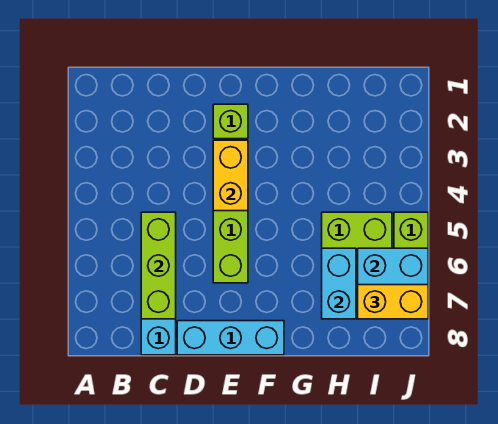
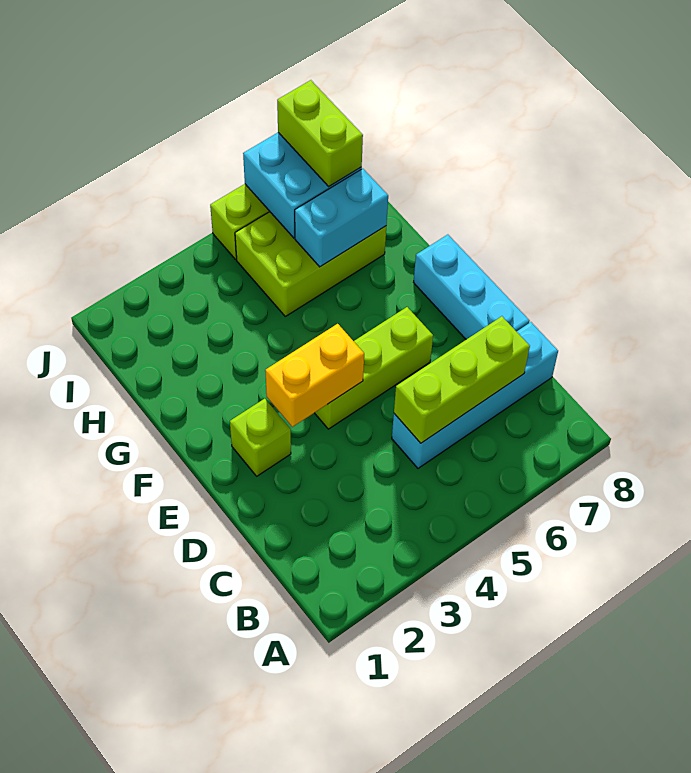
yellow brick I7:J7 level 3 -> lime brick I7:J7 level 3

